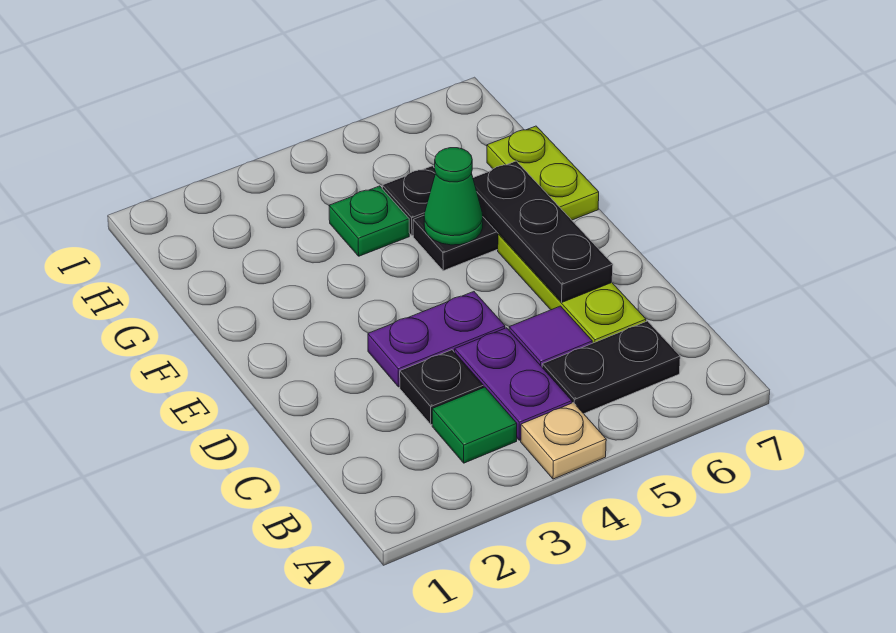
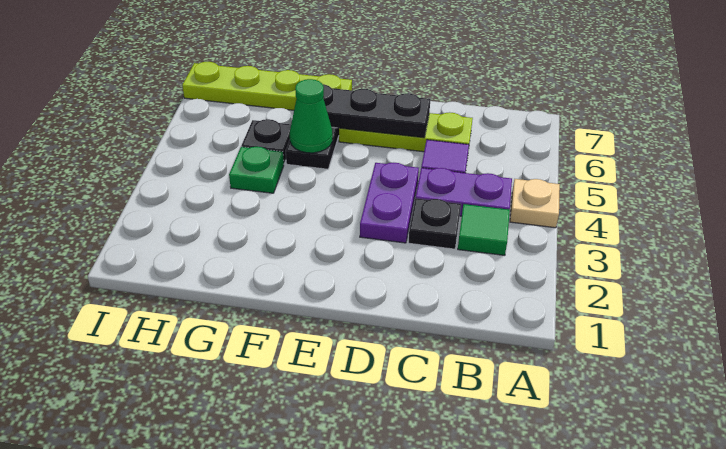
black plate B5:B6 level 1 -> none
lime plate F7:G7 level 1 -> lime plate F7:I7 level 1

